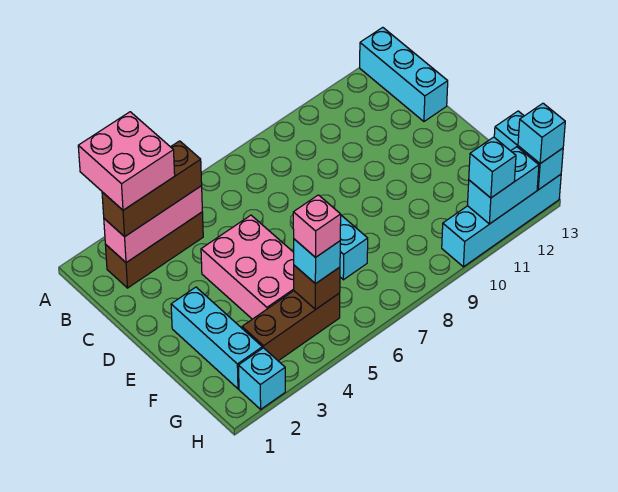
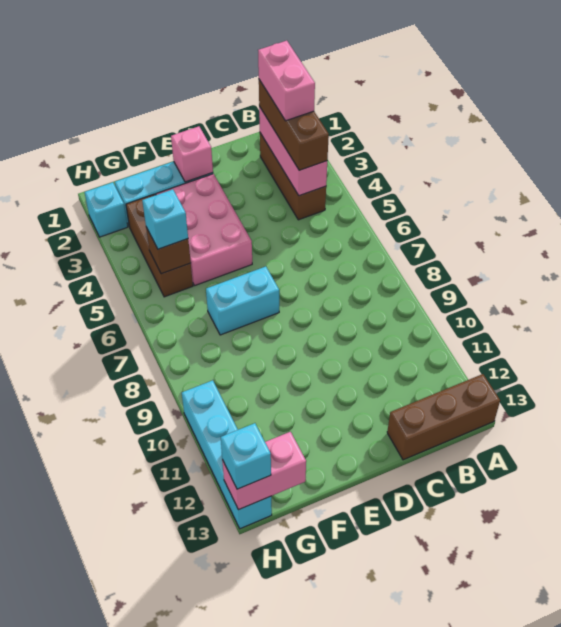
pink brick A2:B3 level 4 -> pink brick B2:B3 level 4
cyan brick A13:C13 level 1 -> brown brick A13:C13 level 1
pink brick D4:F5 level 1 -> pink brick E3:F5 level 1
pink brick G5 level 4 -> pink brick E2 level 2
cyan brick G13:H13 level 2 -> pink brick G13:H13 level 2
cyan brick H11:H12 level 2 -> none
cyan brick H11 level 3 -> none

